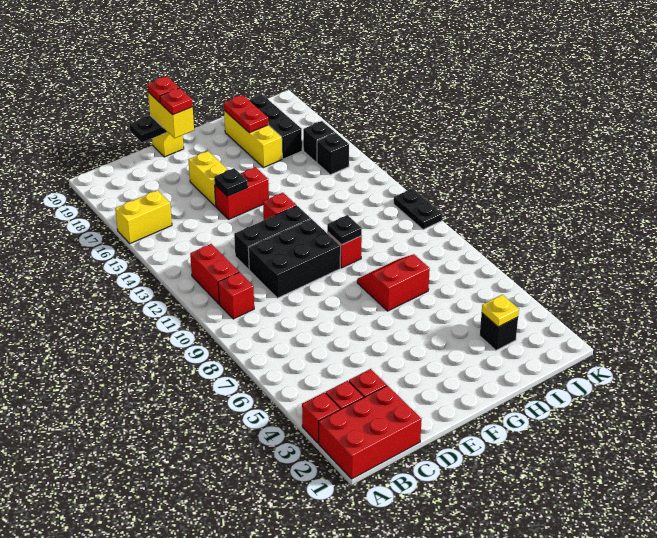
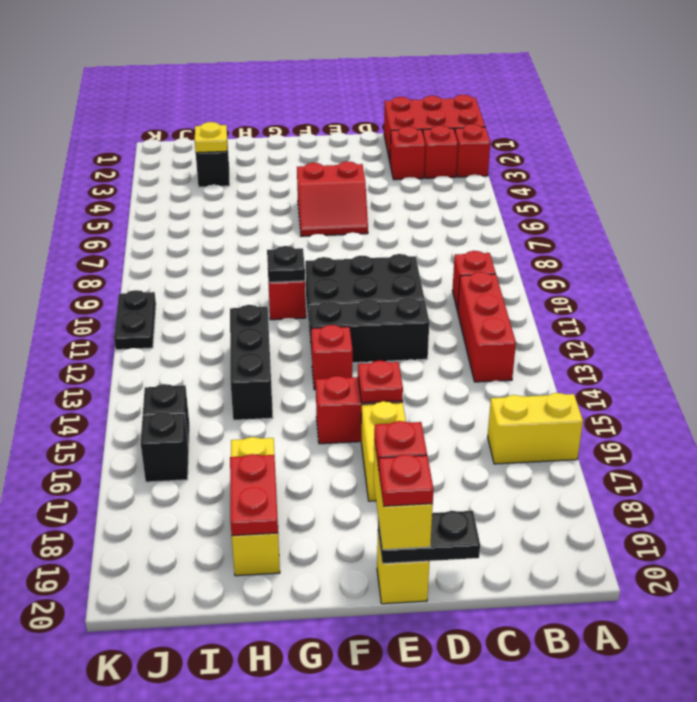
red brick B11:B12 level 1 -> red brick B11:B13 level 1
black plate E15 level 2 -> red plate E15 level 2
red slope G7:H8 level 1 top 7 -> red slope E5:F6 level 1 top 5
black brick I17:I19 level 1 -> black brick H12:H14 level 1

